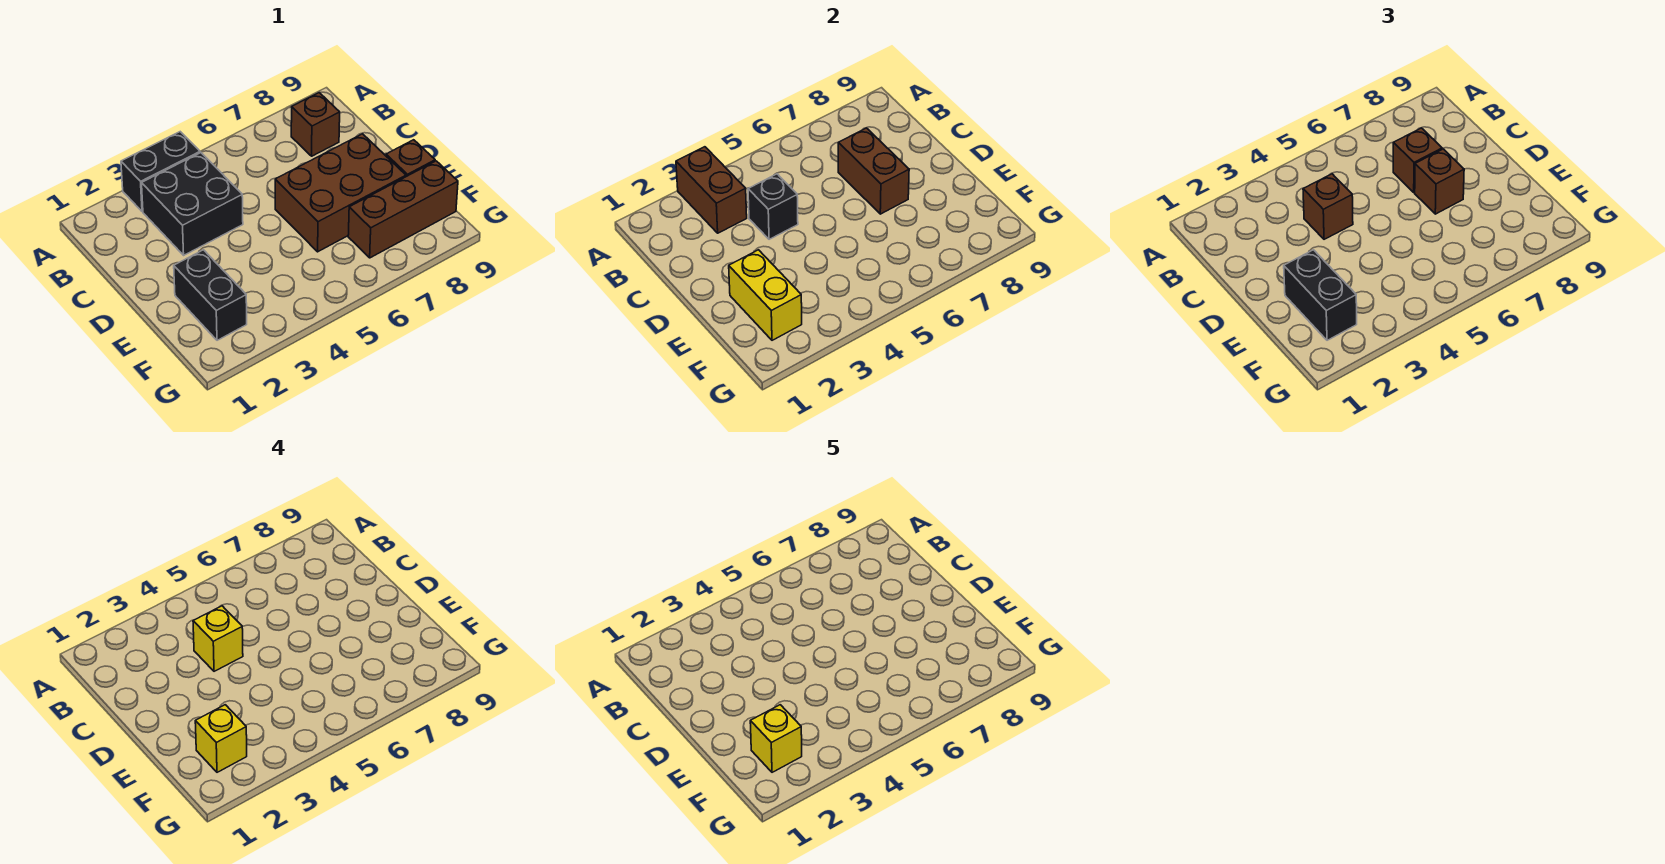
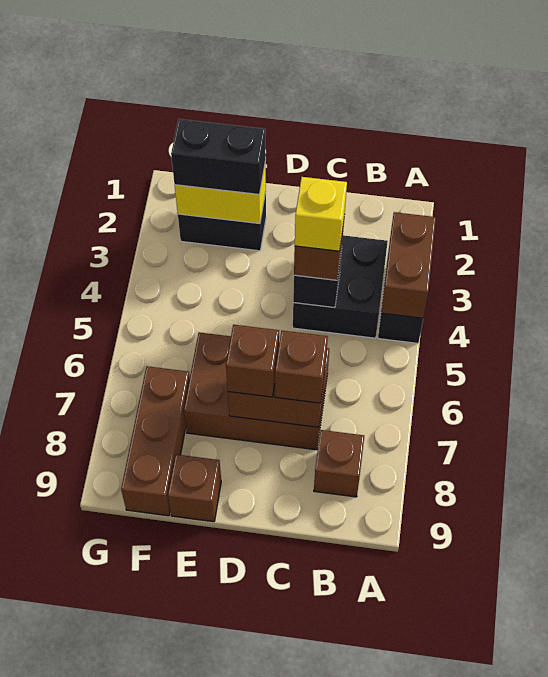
brown brick A3:B3 level 2 -> brown brick A3:A4 level 2
brown brick D6:E8 level 1 -> brown brick C6:E7 level 1
yellow brick F2 level 4 -> none
yellow brick F2 level 5 -> none

